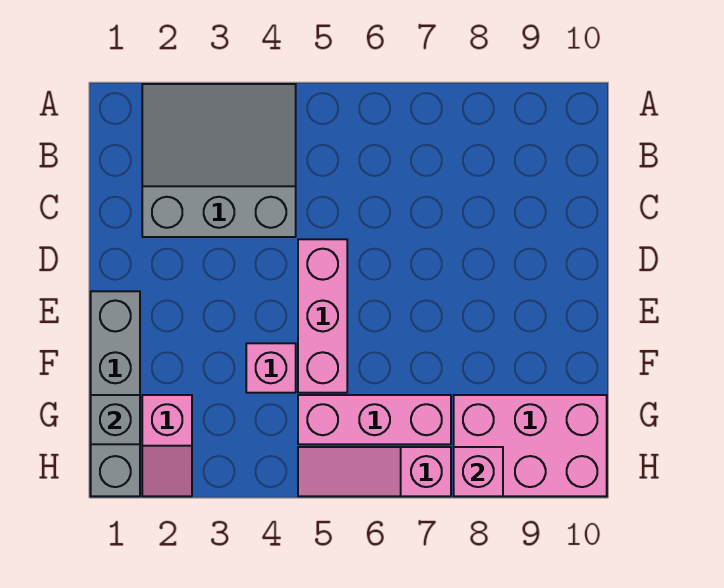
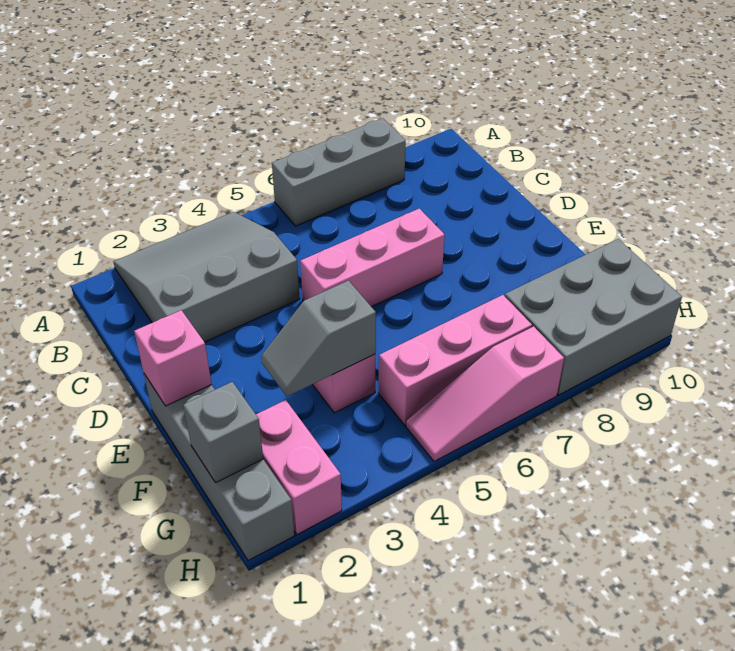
none -> grey brick A6:A8 level 1
pink brick D5:F5 level 1 -> pink brick D5:D7 level 1
none -> grey slope F3:F4 level 2 top 4
pink slope G2:H2 level 1 top G -> pink brick G2:H2 level 1
pink brick G8:H10 level 1 -> grey brick G8:H10 level 1
pink brick H8 level 2 -> pink brick E1 level 2

